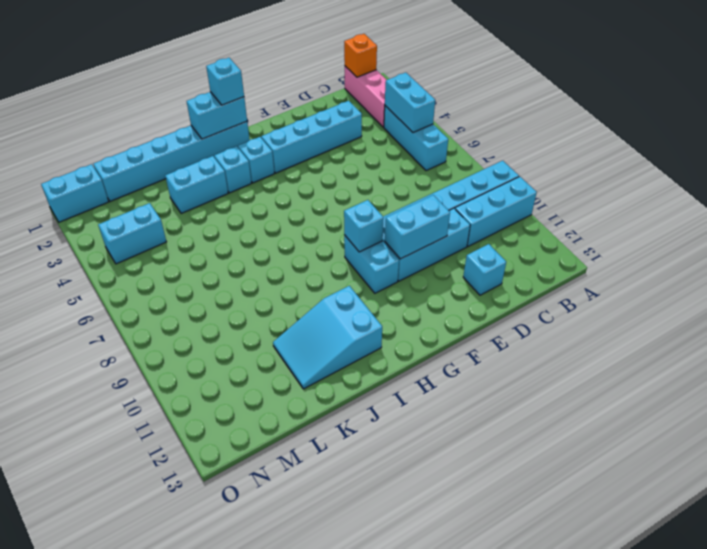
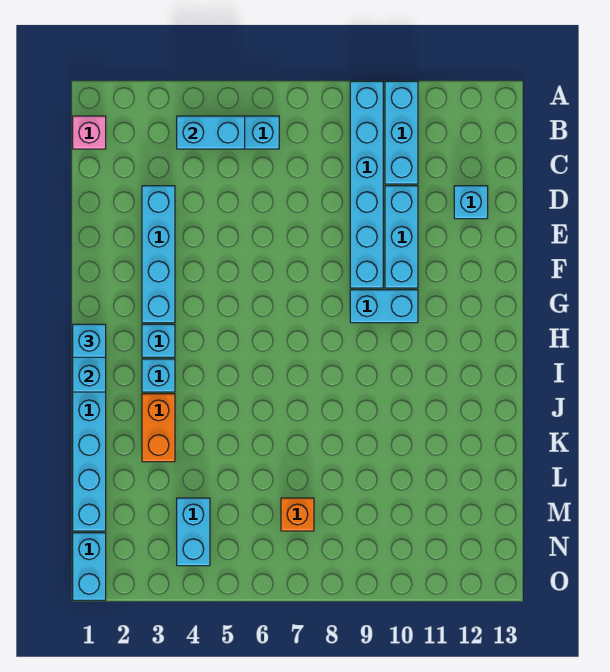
pink brick B1:B3 level 1 -> pink brick B1 level 1
orange brick B1 level 2 -> orange brick M7 level 1
cyan brick E10:F10 level 2 -> none
cyan brick G9 level 2 -> none
cyan slope I11:K12 level 1 top I -> none
cyan brick J3:K3 level 1 -> orange brick J3:K3 level 1

